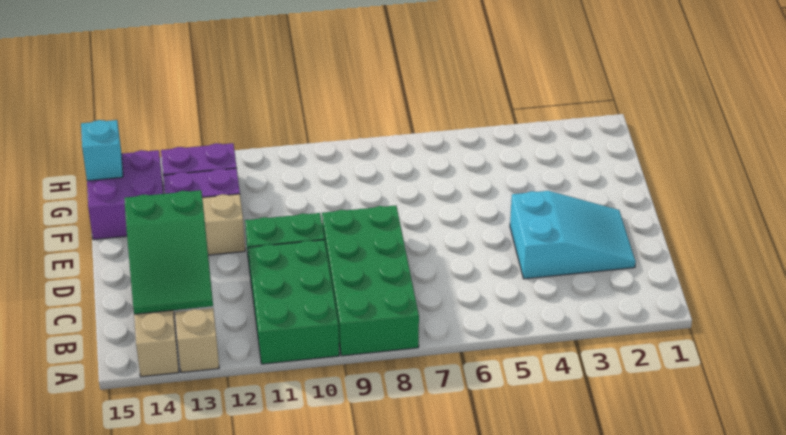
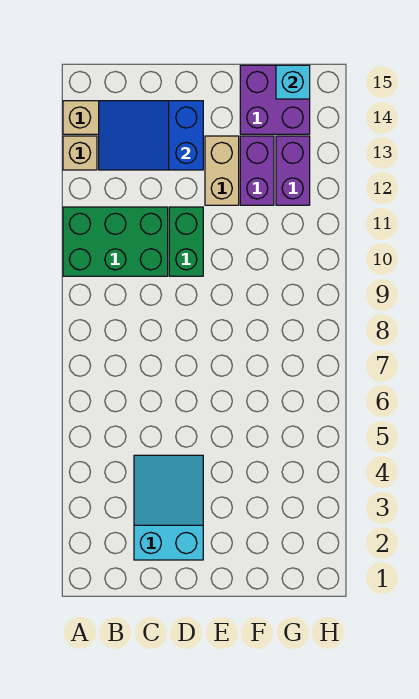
green brick A8:D9 level 1 -> none
green slope B13:D14 level 2 top D -> blue slope B13:D14 level 2 top D
cyan slope C2:D4 level 1 top 4 -> cyan slope C2:D4 level 1 top 2

